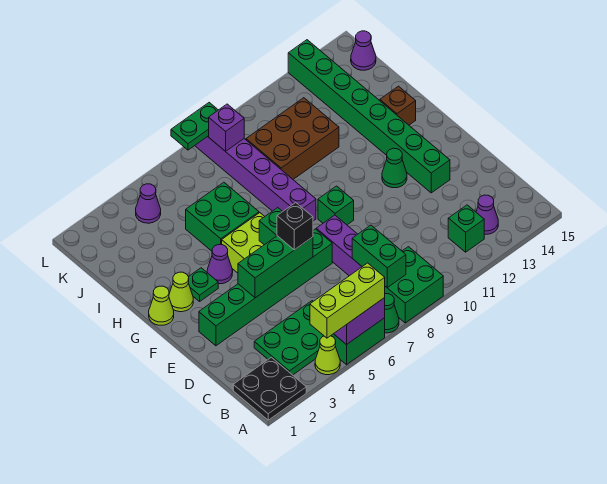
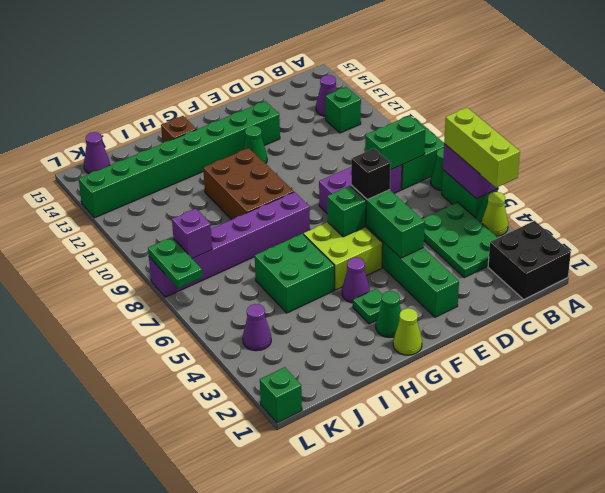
black plate A1:B2 level 1 -> black brick A1:B2 level 1
green brick F9 level 1 -> green brick L1 level 1
lime cone G2 level 1 -> green cone G2 level 1
brown brick I9:J11 level 1 -> brown brick G9:H11 level 1

